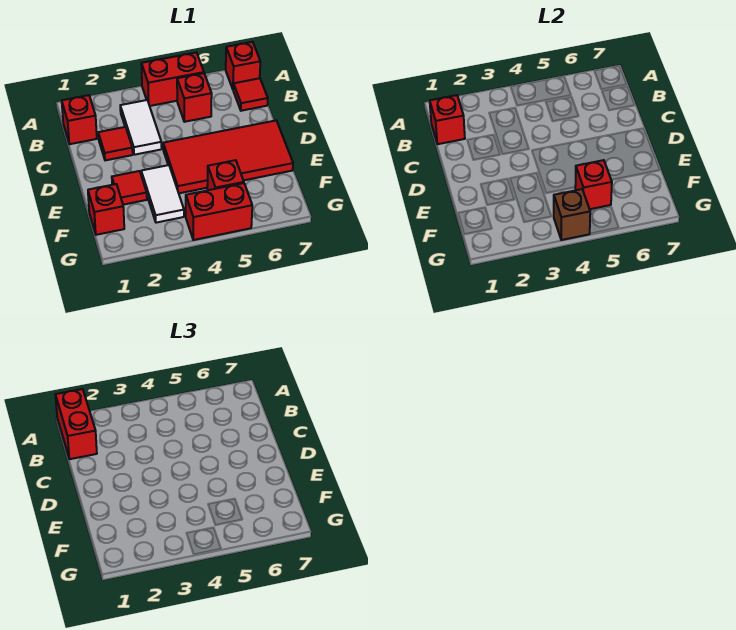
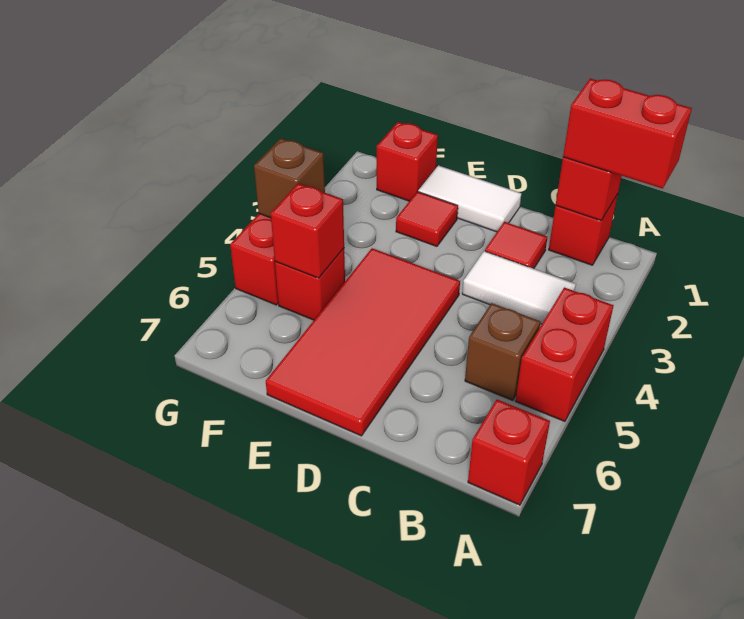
red brick B5 level 1 -> brown brick B5 level 1
red tile B7 level 1 -> none
white tile E3:F3 level 1 -> white tile D1:E1 level 1

